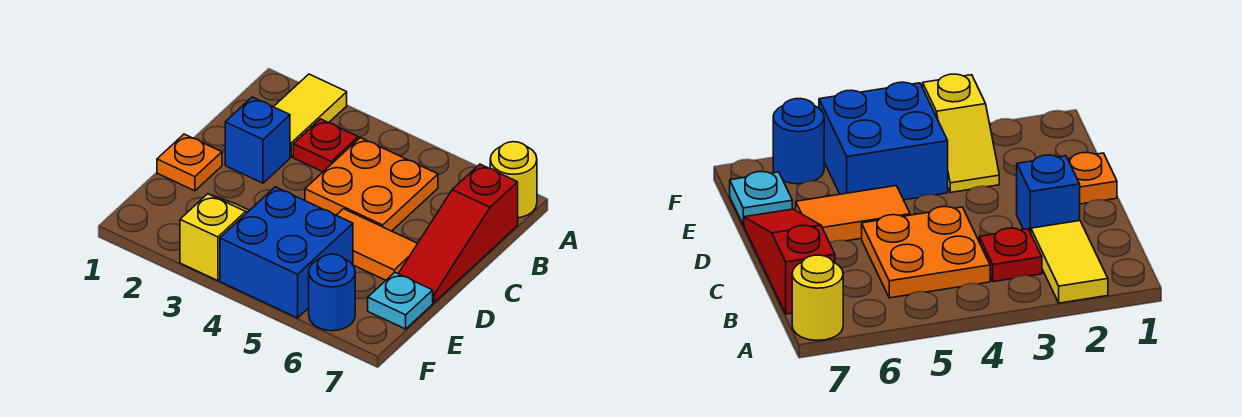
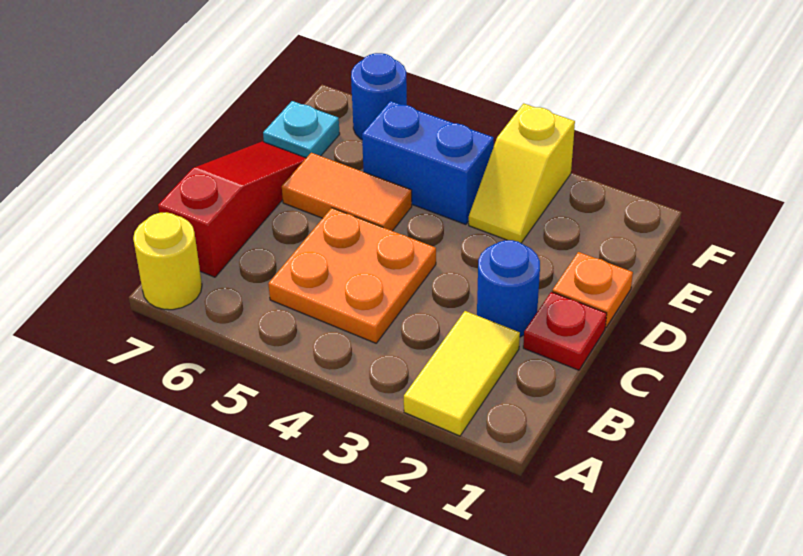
red plate B3 level 1 -> red plate C1 level 1
blue brick C2 level 1 -> blue round brick C2 level 1
blue brick E4:F5 level 1 -> blue brick E4:E5 level 1

